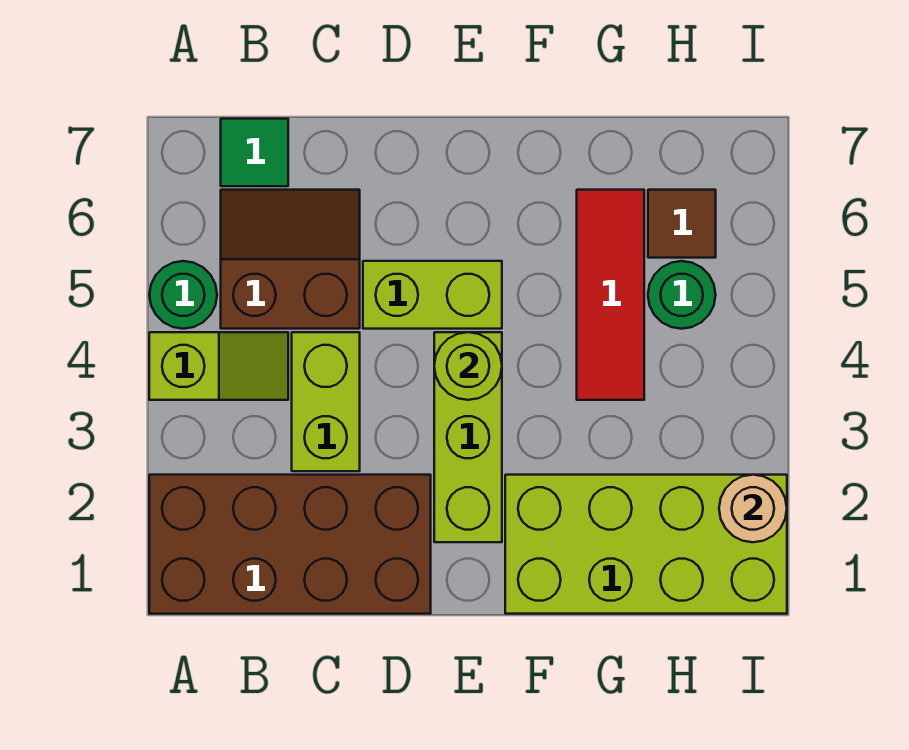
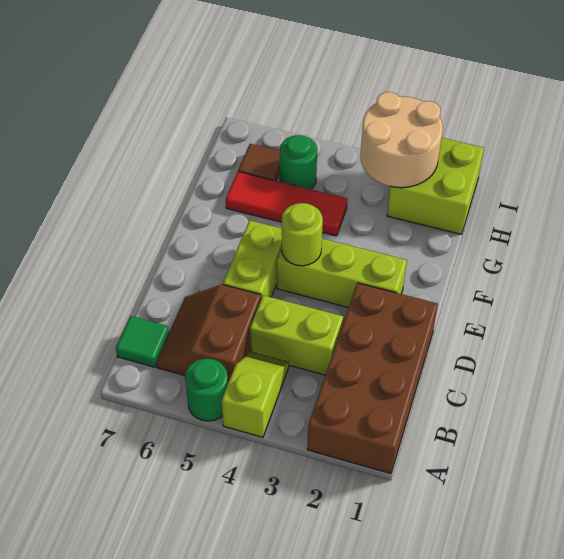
lime brick F1:I2 level 1 -> lime brick H1:I2 level 1
tan round brick I2 level 2 -> tan round brick H2:I3 level 2

